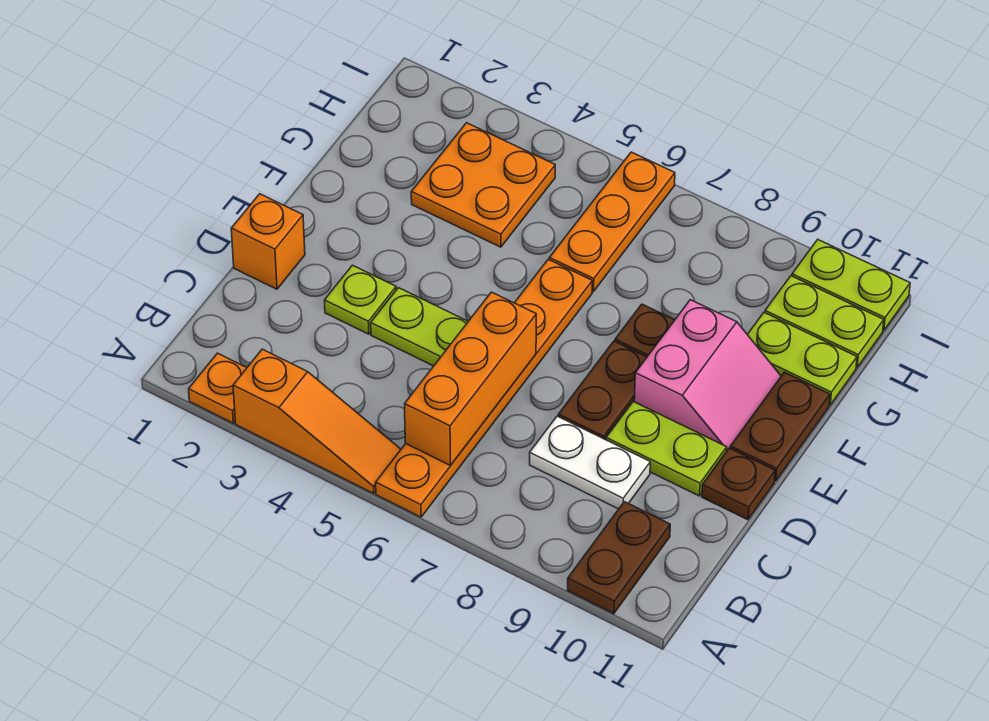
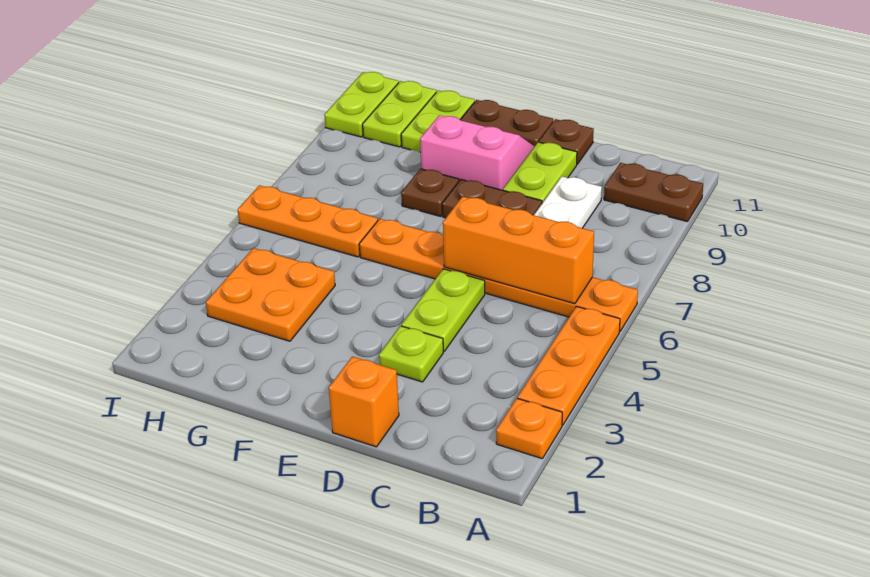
orange slope A3:A5 level 1 top 3 -> orange plate A3:A5 level 1

